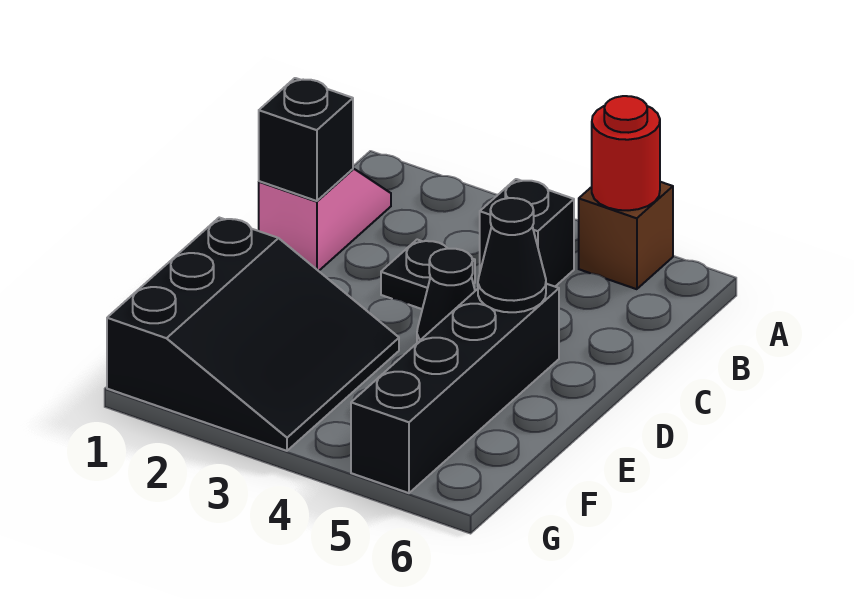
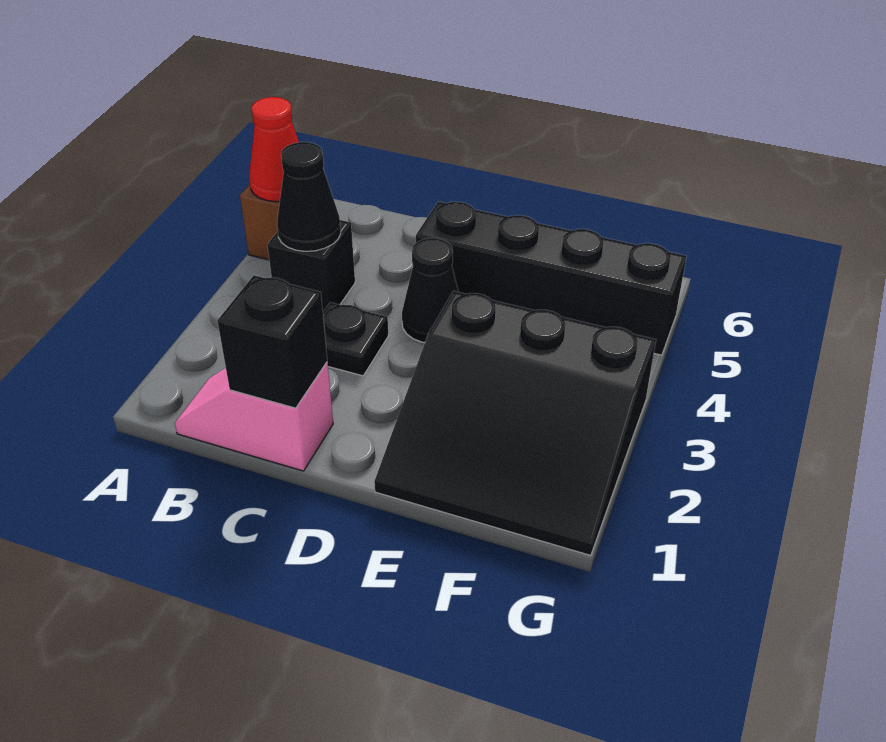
red round brick A5 level 2 -> red cone A5 level 2
black cone D5 level 2 -> black cone B4 level 2
black slope E1:G3 level 1 top 1 -> black slope E1:G3 level 1 top 3

